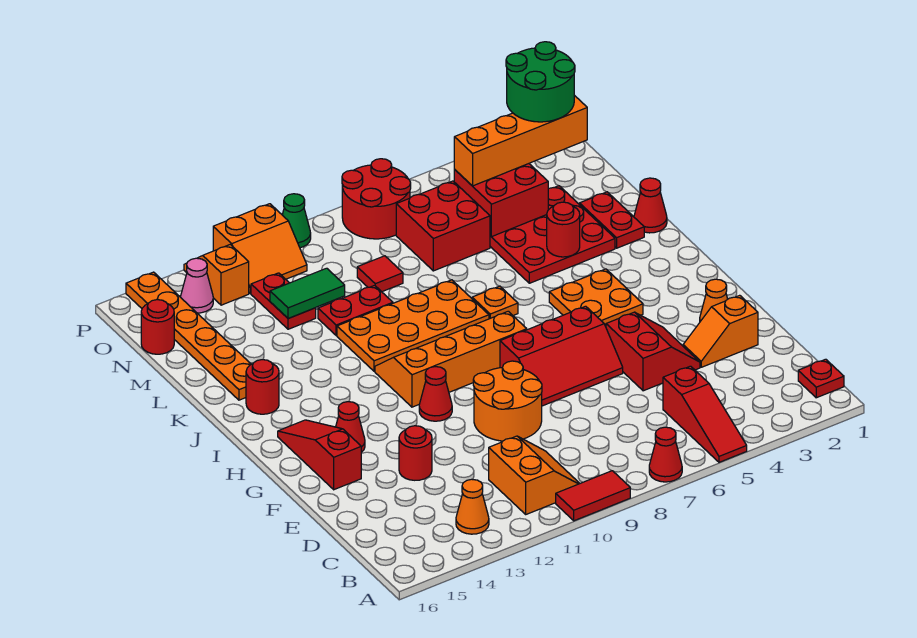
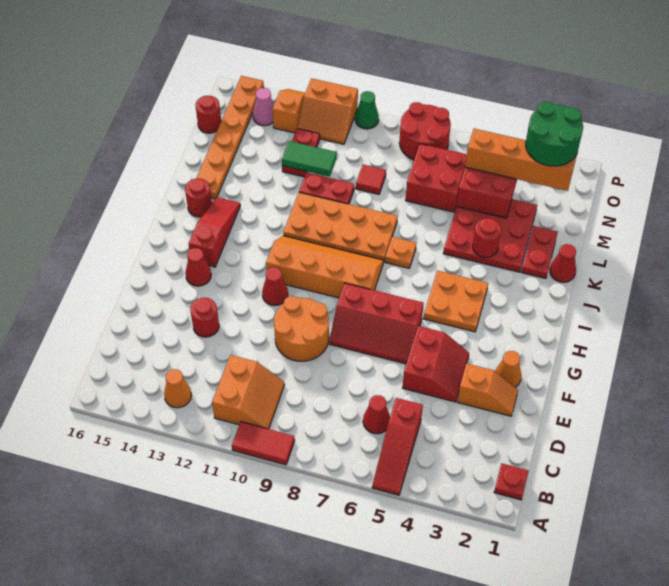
red cone A7 level 1 -> red cone C6 level 1
orange slope E2:E3 level 1 top 2 -> orange slope E2:E3 level 1 top 3
red slope F15:H15 level 1 top F -> red slope H14:J14 level 1 top H

